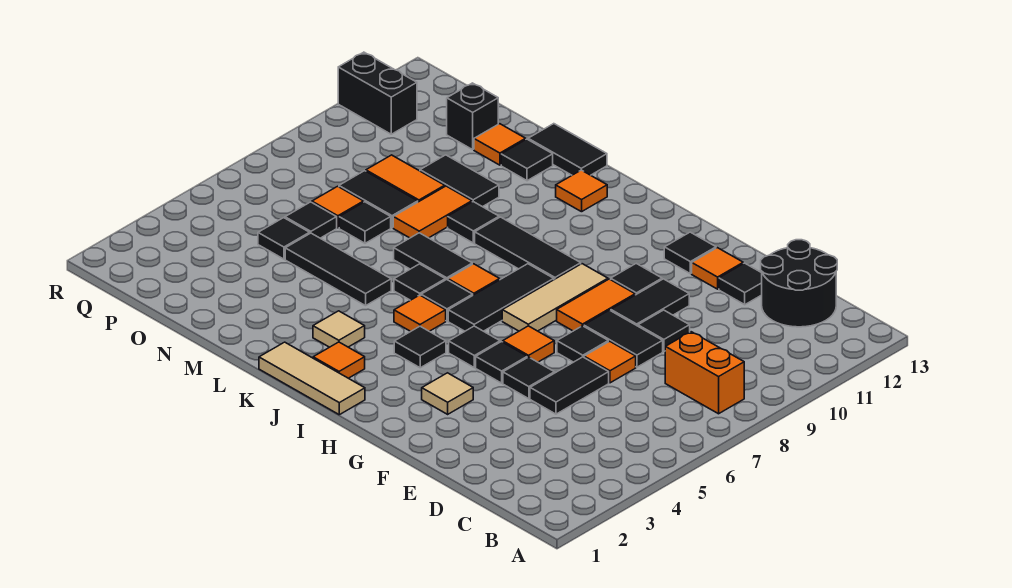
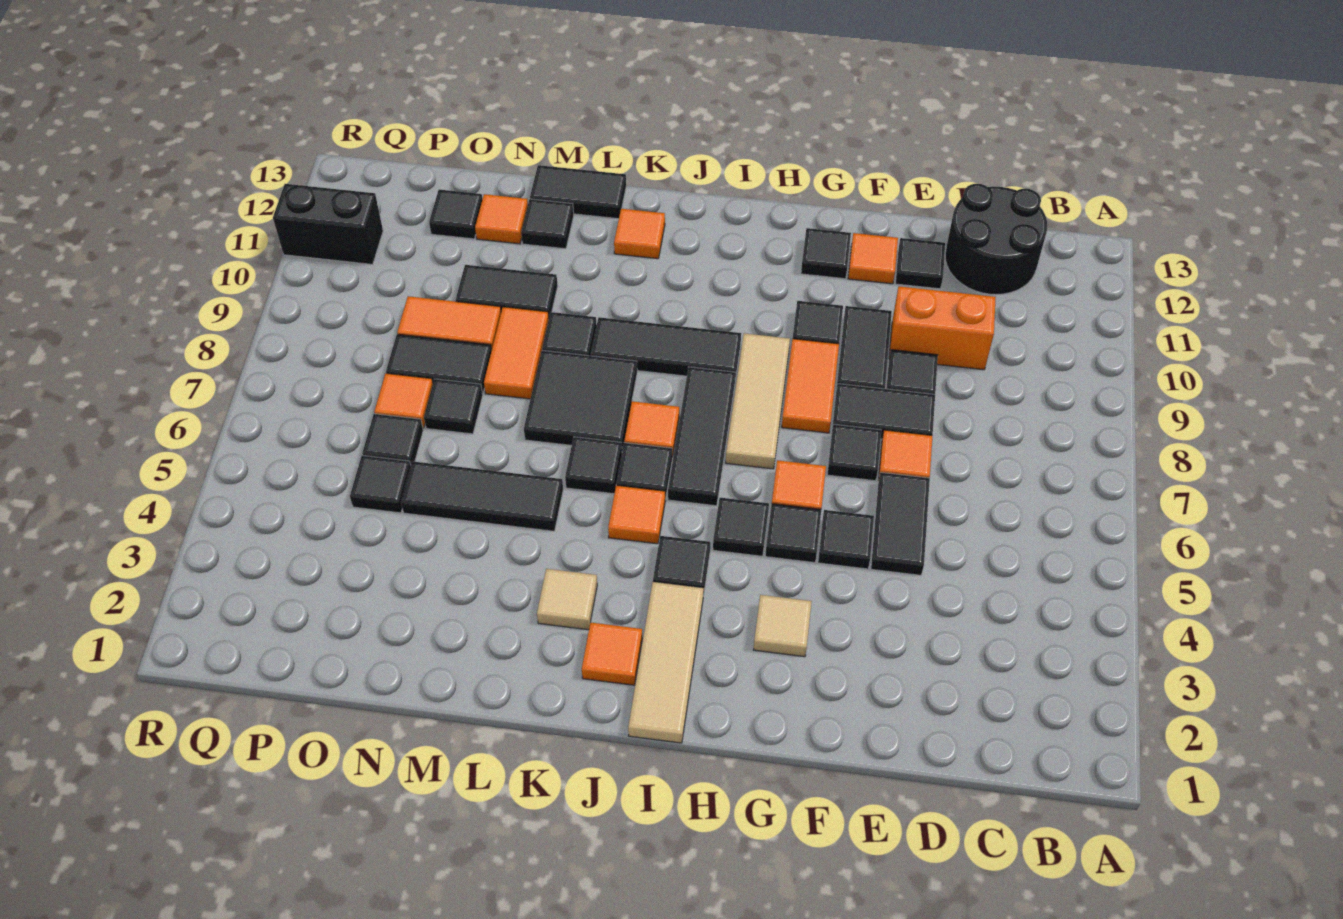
orange brick B8:C8 level 1 -> orange brick D10:E10 level 1
tan tile I1:K1 level 1 -> tan tile I1:I3 level 1
black tile K7:L7 level 1 -> black tile K7:L8 level 1
black brick O12 level 1 -> black tile O12 level 1

